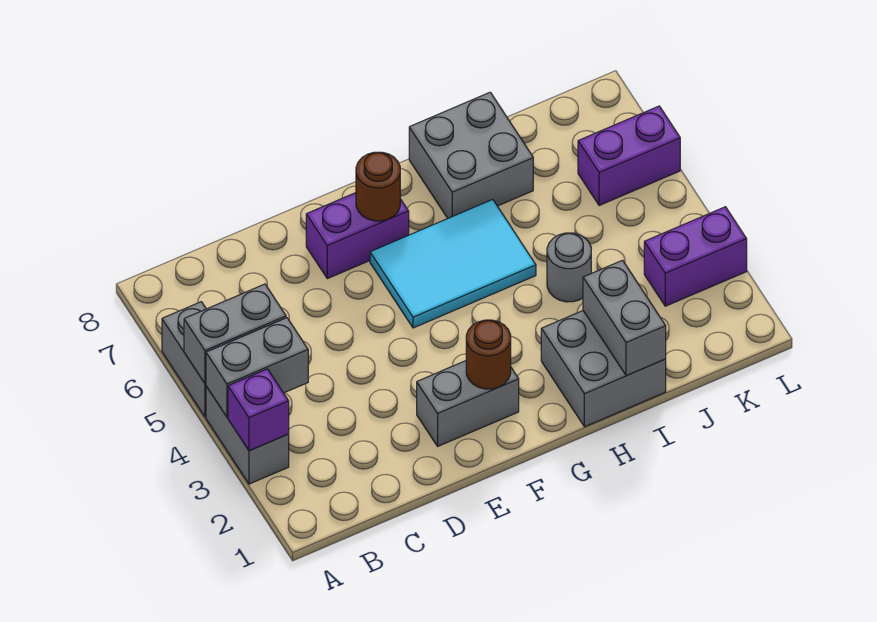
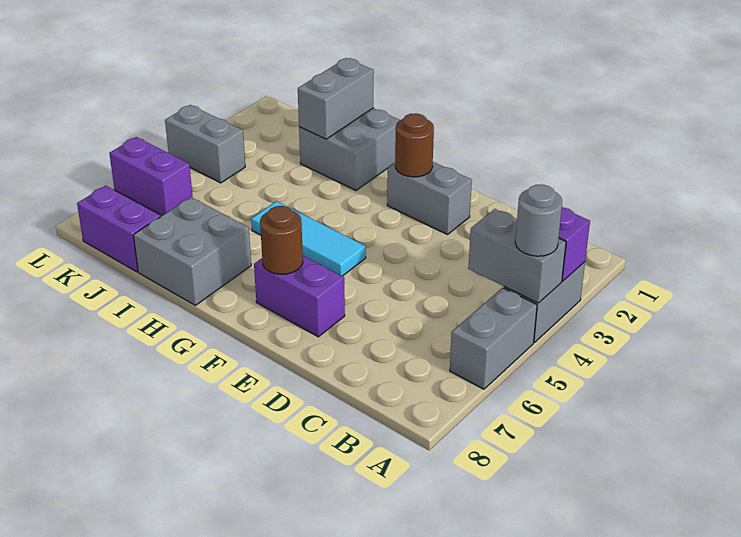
grey brick A5:B5 level 2 -> grey brick K4:L4 level 1
cyan tile F5:H6 level 1 -> cyan tile F5:H5 level 1
grey round brick I4 level 1 -> grey round brick A4 level 3
purple brick K3:L3 level 1 -> purple brick J8:K8 level 1

